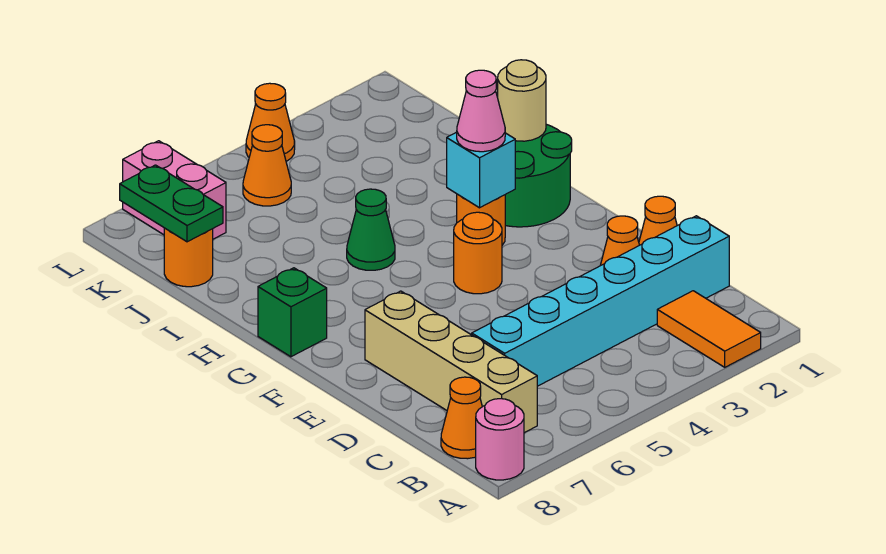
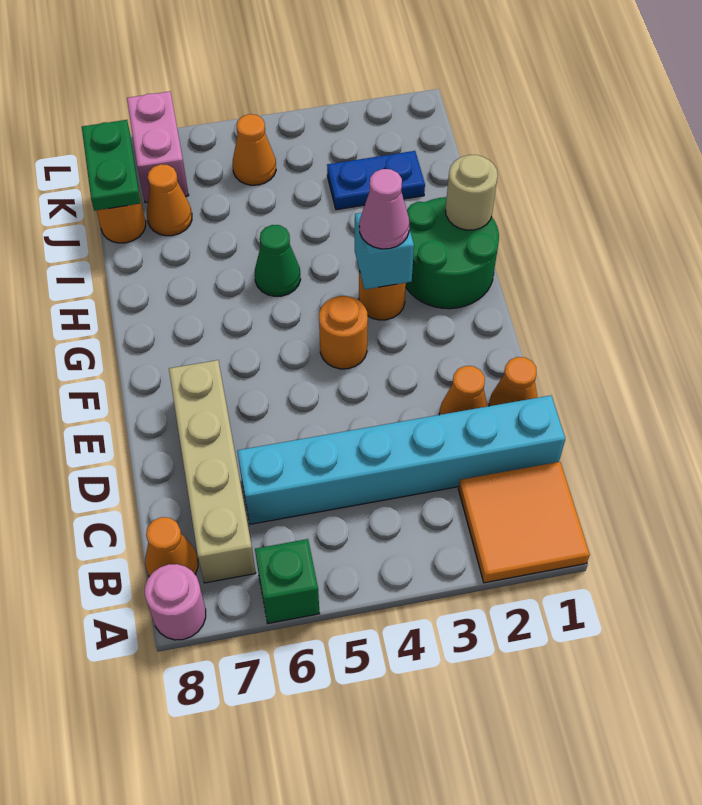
orange tile A2:B2 level 1 -> orange tile A1:B2 level 1
green brick G8 level 1 -> green brick A6 level 1
none -> blue plate J2:J3 level 1
orange cone L4 level 1 -> orange cone J7 level 1

